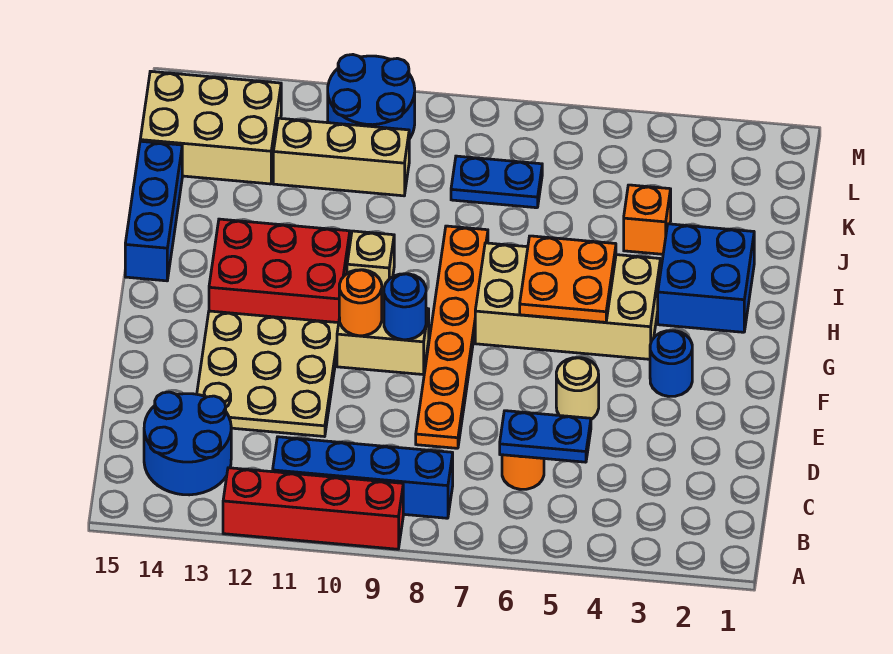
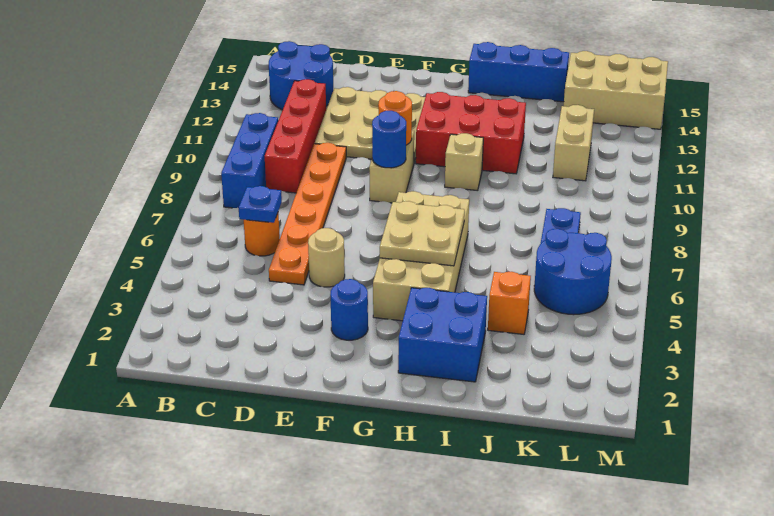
red brick A9:A12 level 1 -> red brick C9:C12 level 1
blue brick B8:B11 level 1 -> blue brick B8:B10 level 1
blue plate C5:C6 level 2 -> blue plate C6 level 2
orange plate D8:I8 level 1 -> orange plate D5:D10 level 1
orange plate G5:H6 level 2 -> tan plate G5:H6 level 2
red brick G11:H13 level 1 -> red brick G11:I12 level 1
tan brick K10:K12 level 1 -> tan brick K11:K12 level 1
tan brick K13:L15 level 1 -> tan brick K14:M15 level 1
blue round brick L10:M11 level 1 -> blue round brick K5:L6 level 1

